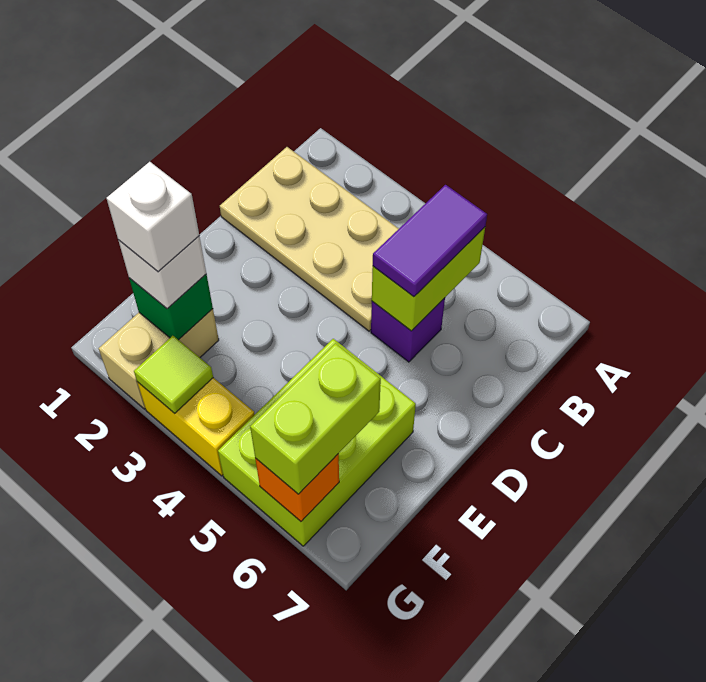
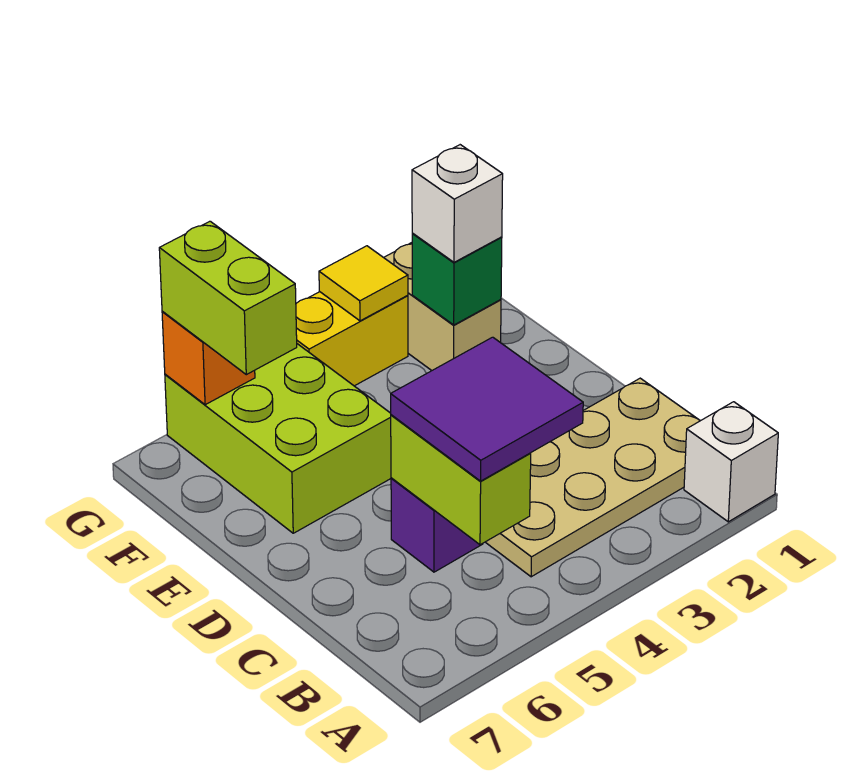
purple tile B5:C5 level 3 -> purple tile B4:C5 level 3
white brick F2 level 4 -> white brick A1 level 1
lime tile G3 level 2 -> yellow tile G3 level 2

